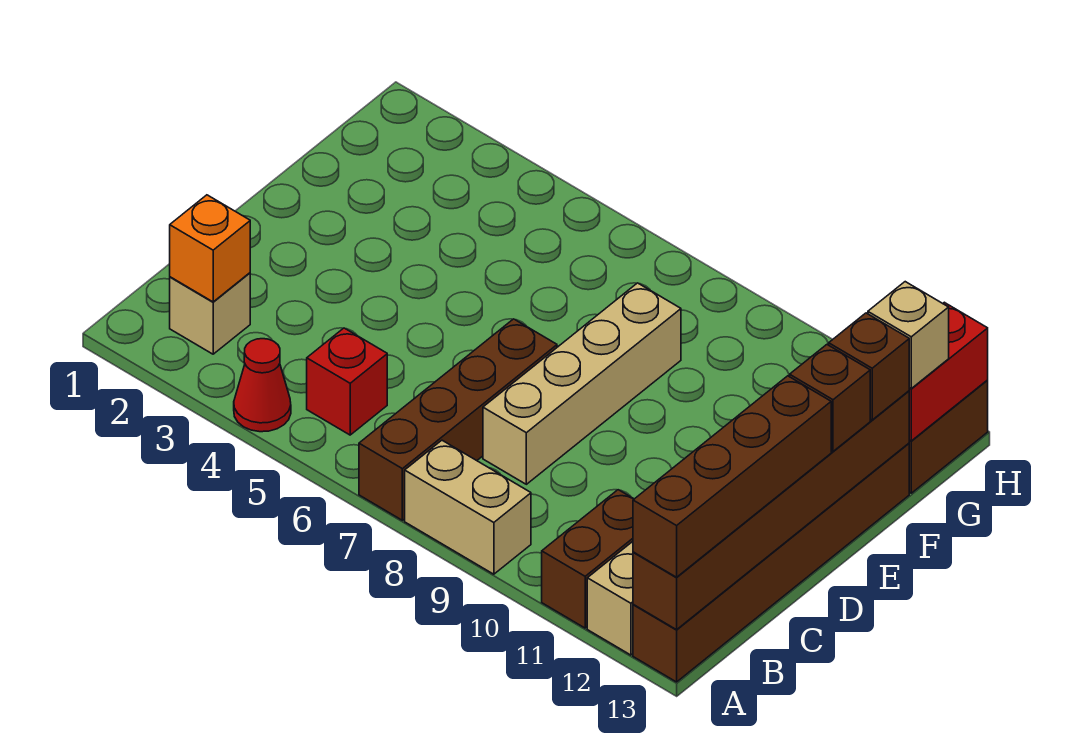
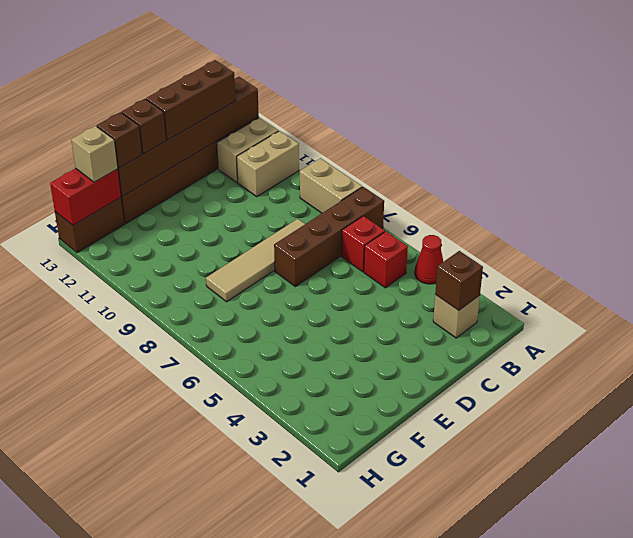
brown brick A11:B11 level 1 -> tan brick A11:B11 level 1
brown brick A13:D13 level 3 -> brown brick B13:D13 level 3
orange brick B2 level 2 -> brown brick B2 level 2
none -> red brick B6 level 1
tan brick C8:F8 level 1 -> tan tile C8:F8 level 1

